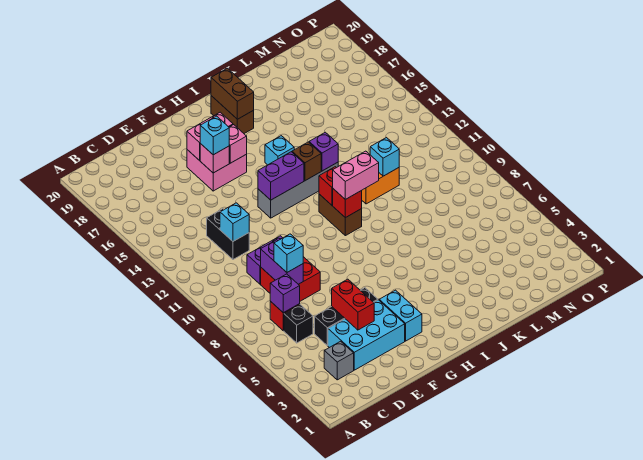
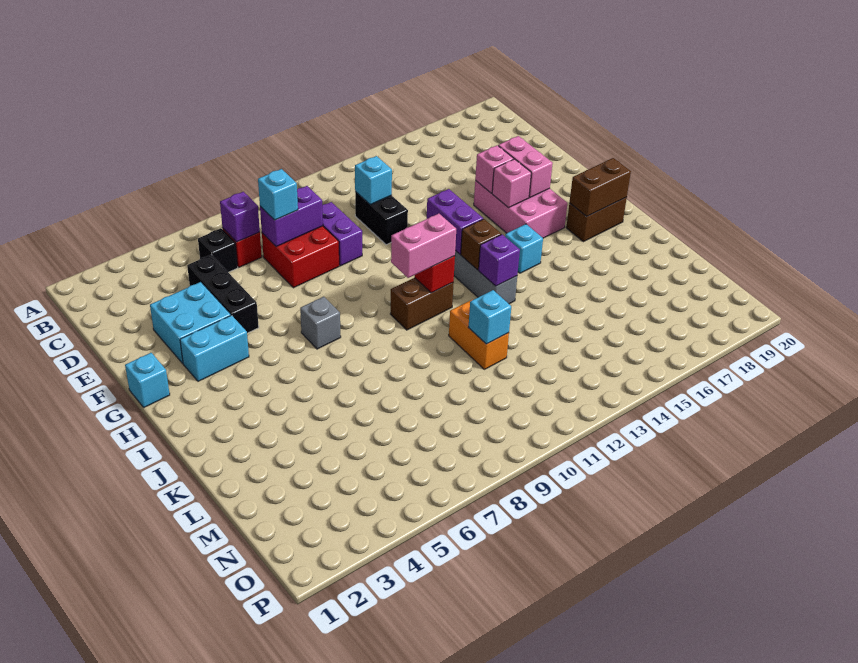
grey brick C3 level 1 -> grey brick H7 level 1
cyan brick D3:F4 level 1 -> cyan brick E3:F4 level 1
black brick D12:D13 level 1 -> black brick D12:E12 level 1
red brick E4:E5 level 2 -> none
pink brick F16:G17 level 1 -> pink brick F16:H17 level 1
cyan brick F16 level 3 -> cyan brick G1 level 1
red brick I10 level 2 -> none
pink brick I10:J10 level 3 -> pink brick I10:I11 level 3

